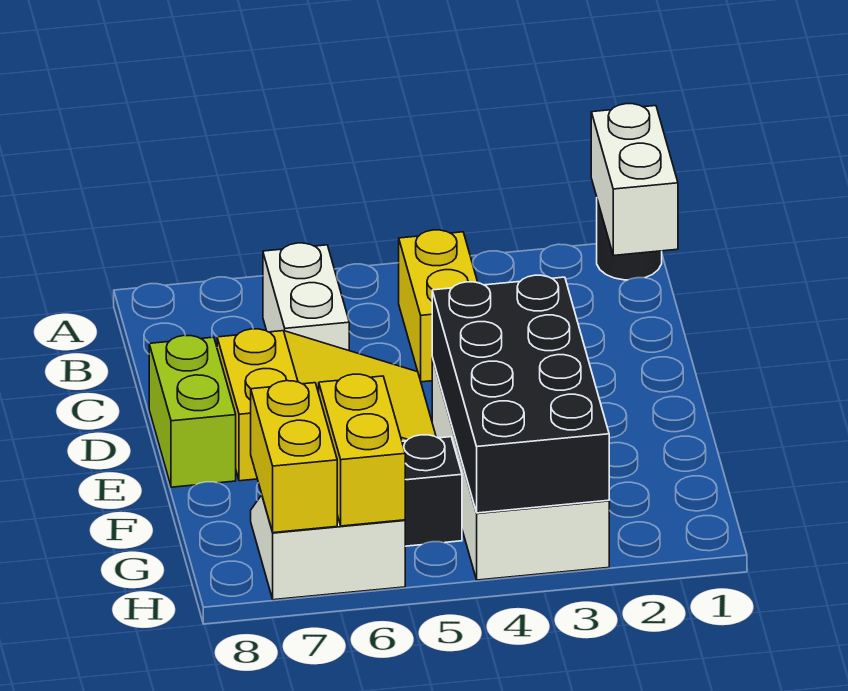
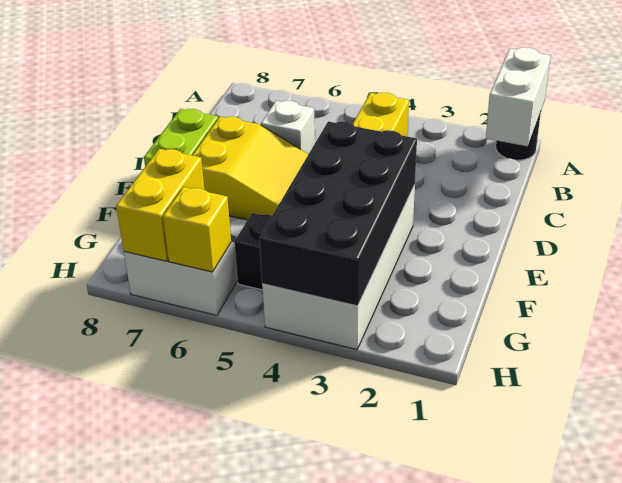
white brick B6:C6 level 1 -> white brick C6 level 1
yellow brick G6:H6 level 2 -> yellow brick H6 level 2

